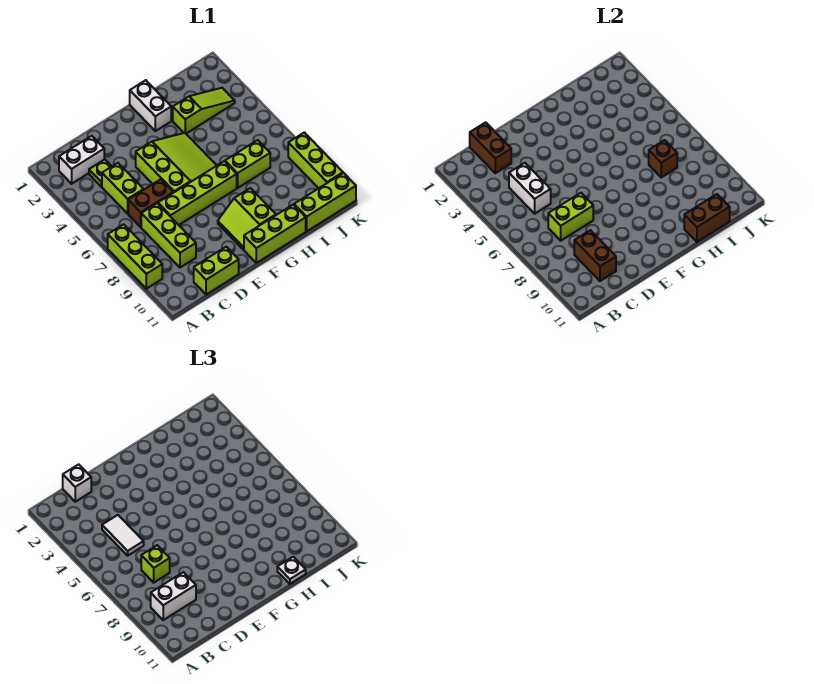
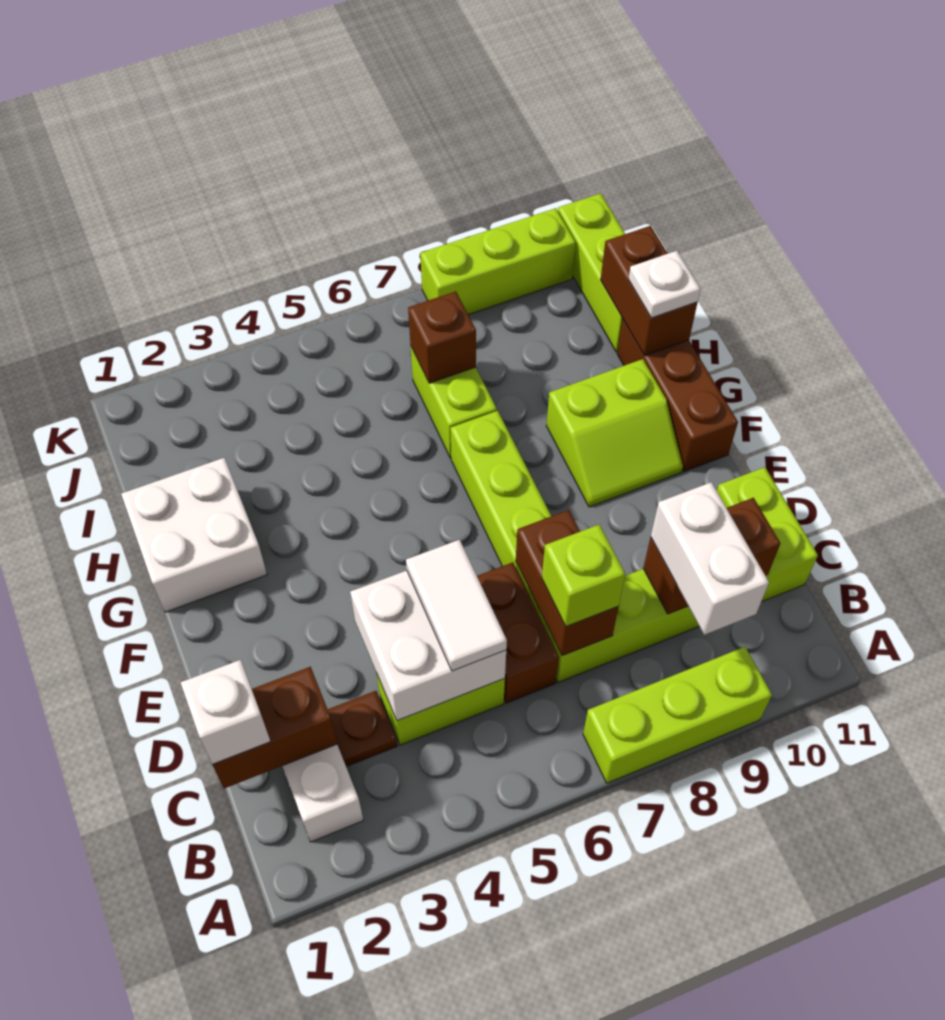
lime plate C3 level 1 -> brown plate C3 level 1
white brick C4:C5 level 2 -> white brick C4:D5 level 2
white tile C4:C5 level 3 -> white tile C5:D5 level 3
lime brick C7:D7 level 2 -> brown brick C7:D7 level 2
lime slope E4:G6 level 1 top E -> none
lime brick F11:H11 level 1 -> brown brick F11:H11 level 1
white brick G1:G2 level 1 -> white brick G1:H2 level 1
lime slope H3:J3 level 1 top H -> none

